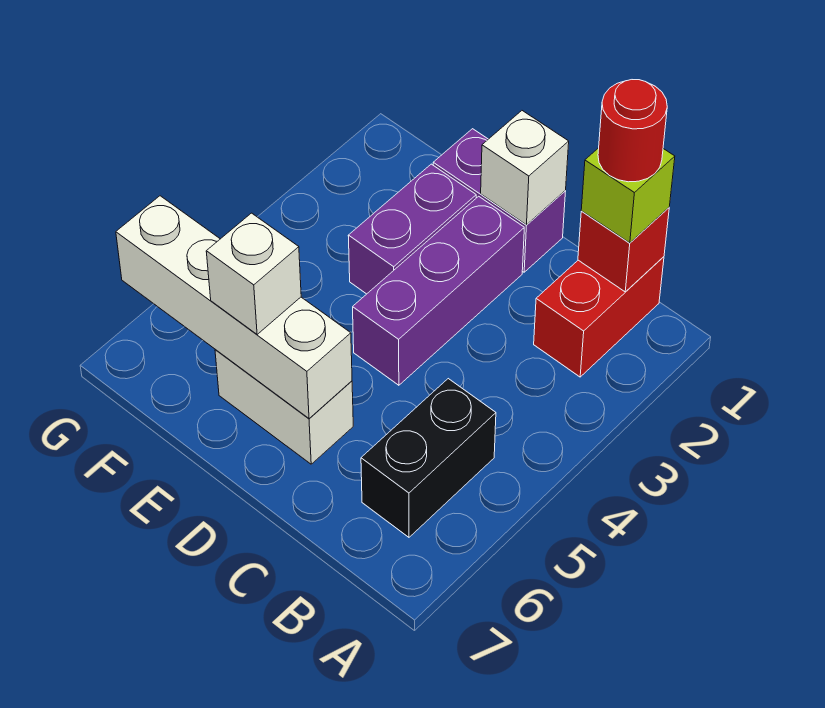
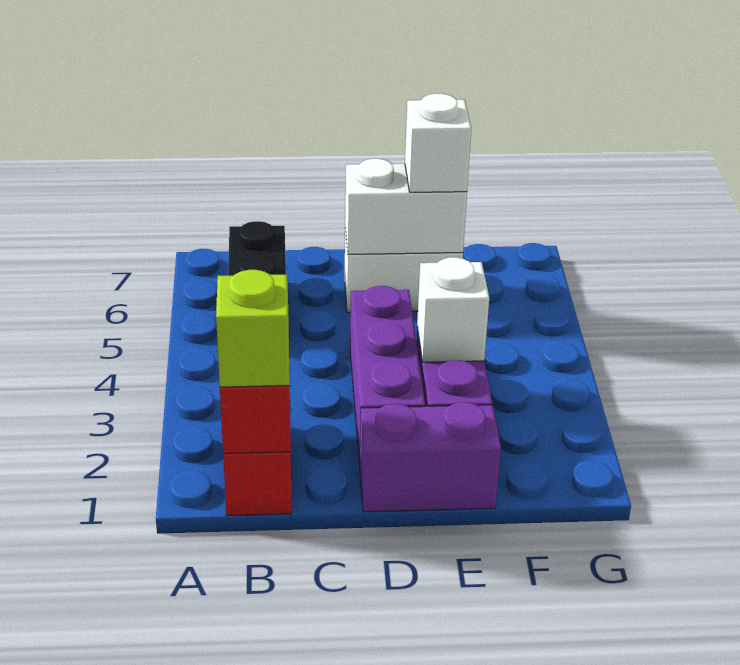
red round brick B1 level 4 -> none
white brick D1 level 2 -> white brick E3 level 2
white brick D6:G6 level 2 -> white brick D6:E6 level 2

